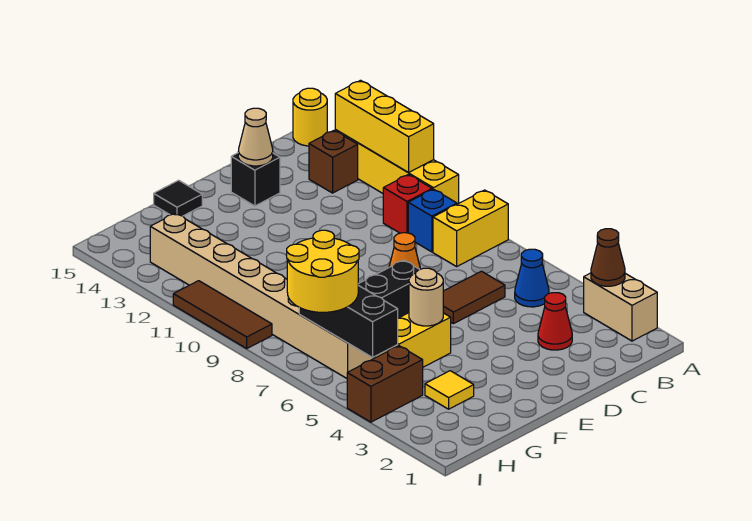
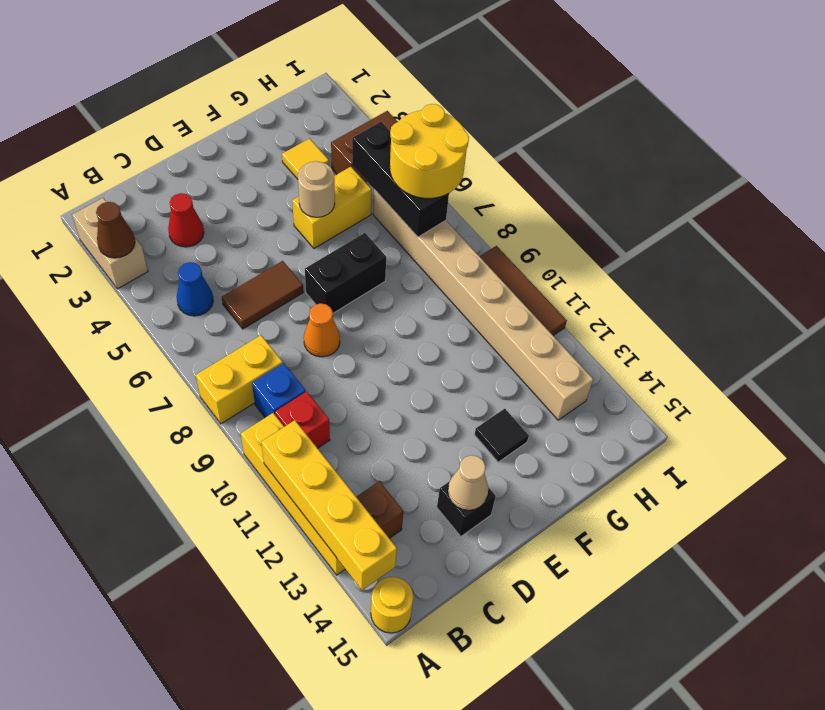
yellow brick A11:A13 level 2 -> yellow brick A11:A14 level 2
black tile F15 level 1 -> black tile F13 level 1

